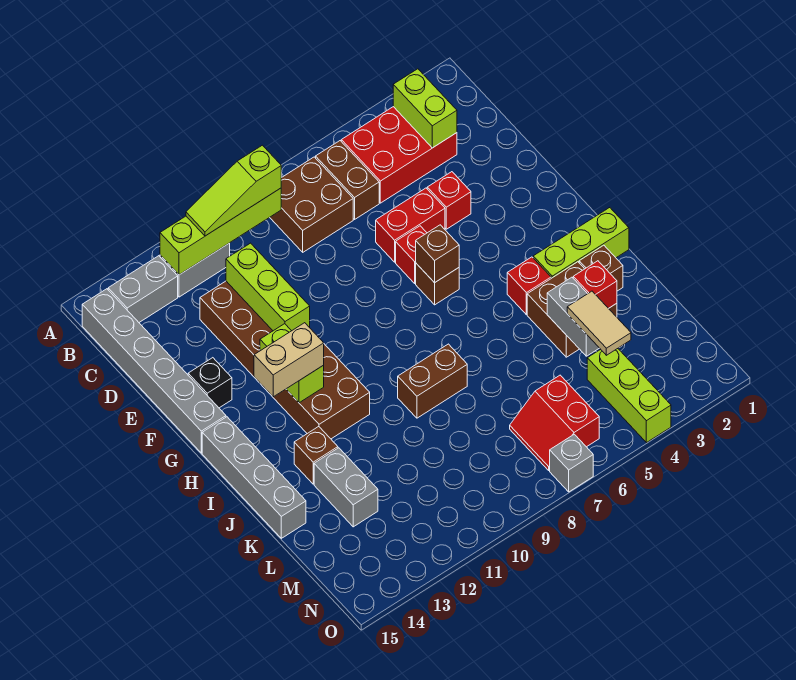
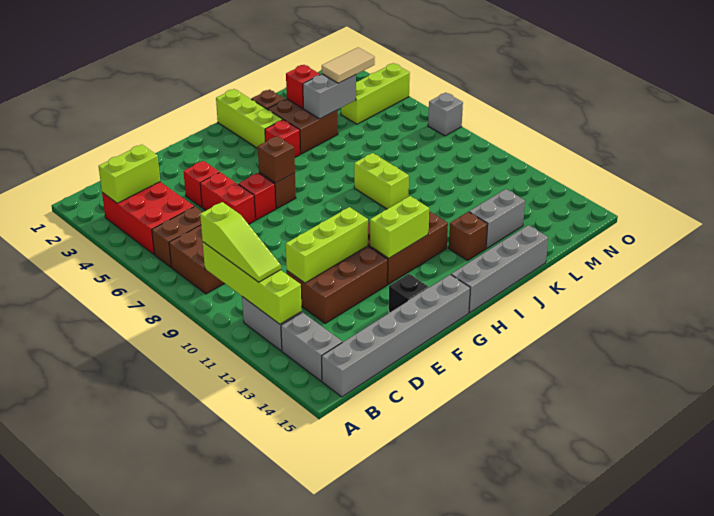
tan brick H12:H13 level 3 -> none
brown brick J8:J9 level 1 -> lime brick J8:J9 level 1
red slope M6:N7 level 1 top 6 -> none

